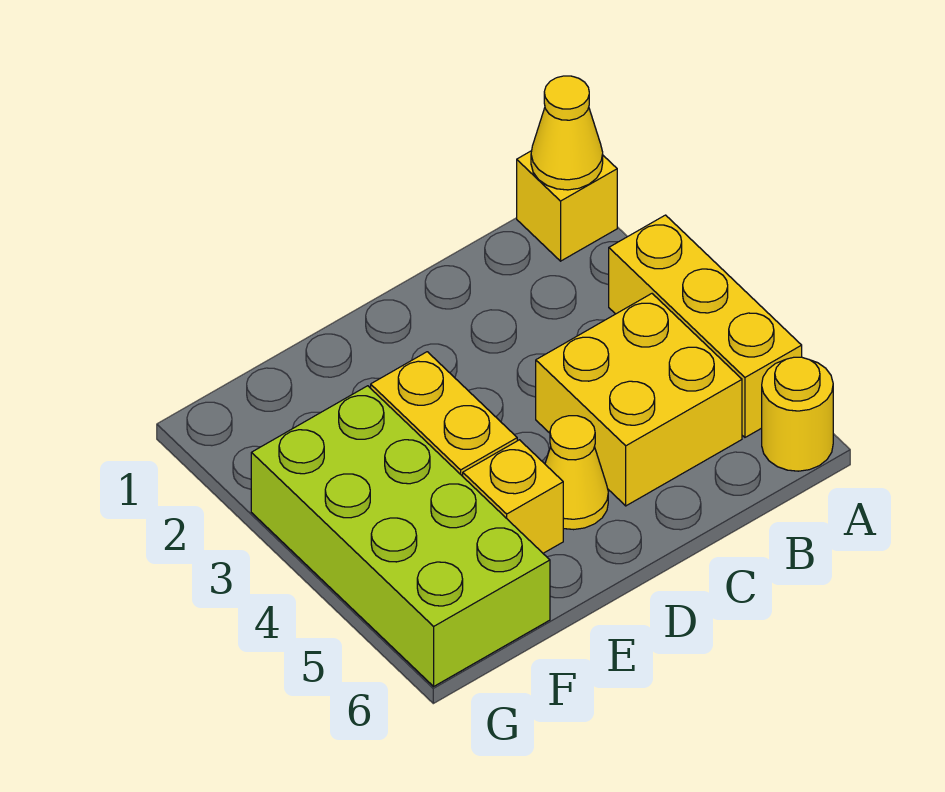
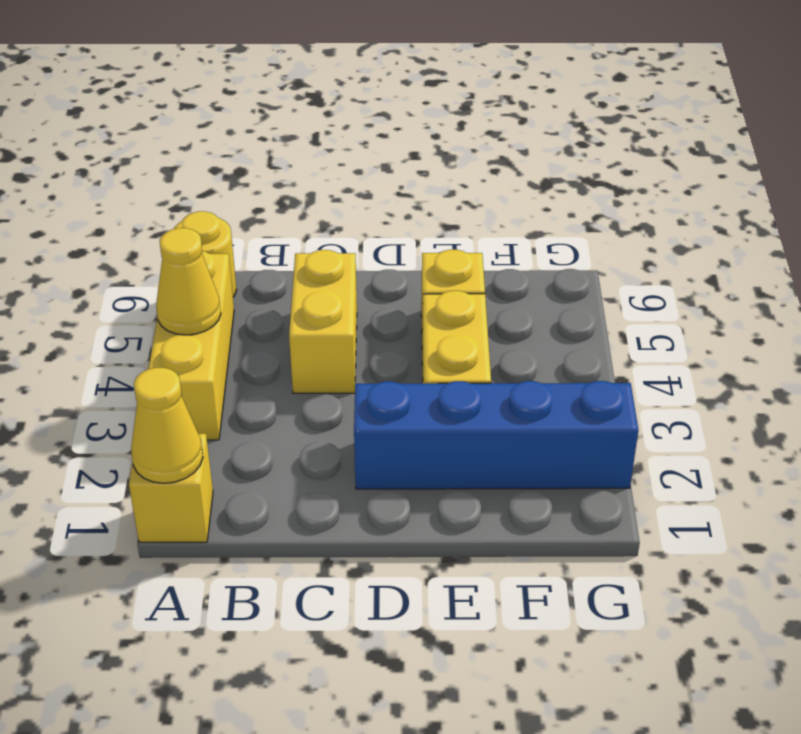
yellow brick B4:C5 level 1 -> yellow brick C4:C5 level 1
none -> blue brick D2:G2 level 1
yellow cone D5 level 1 -> yellow cone A4 level 2
lime brick F3:G6 level 1 -> none

